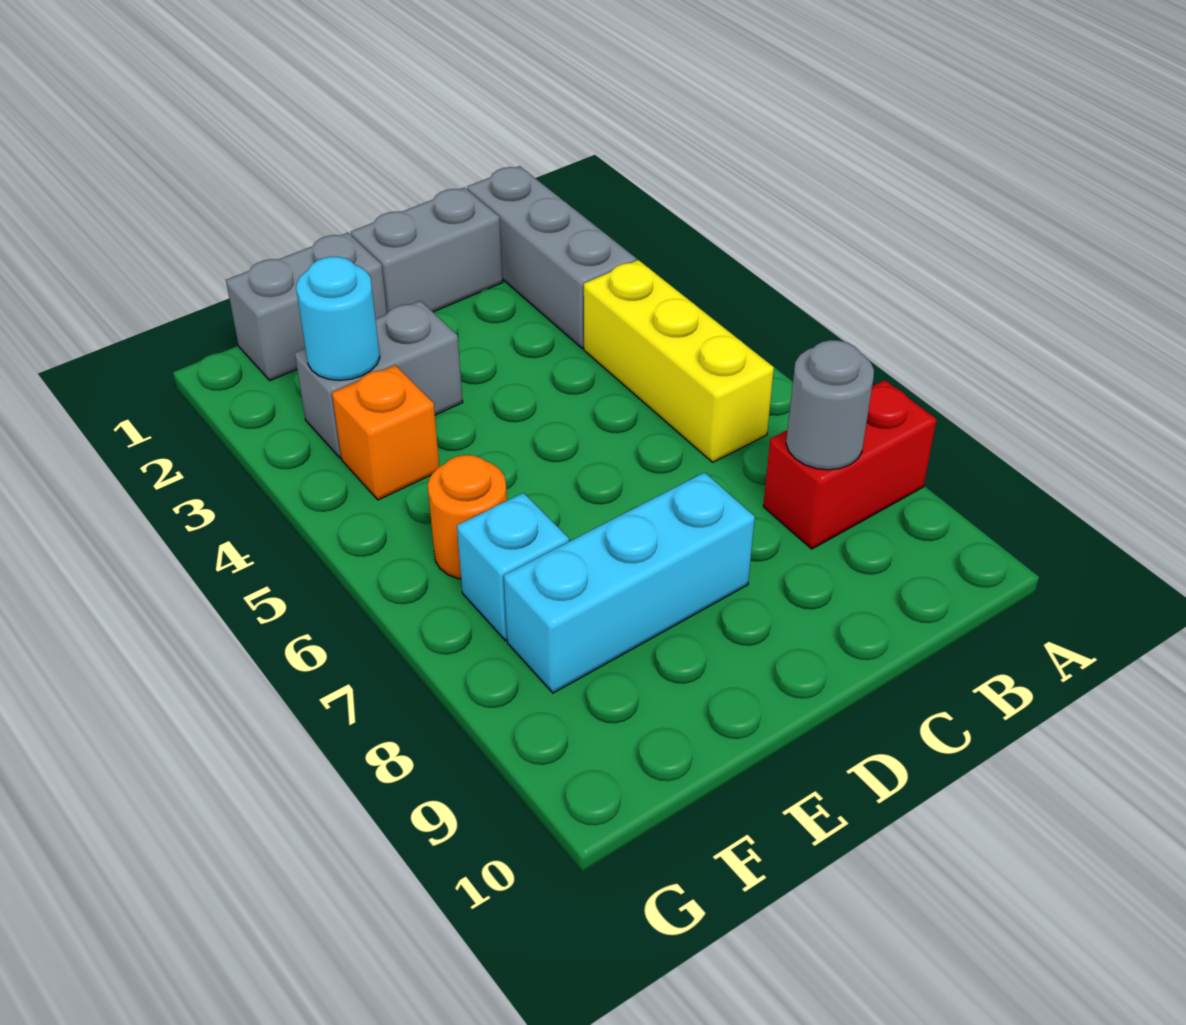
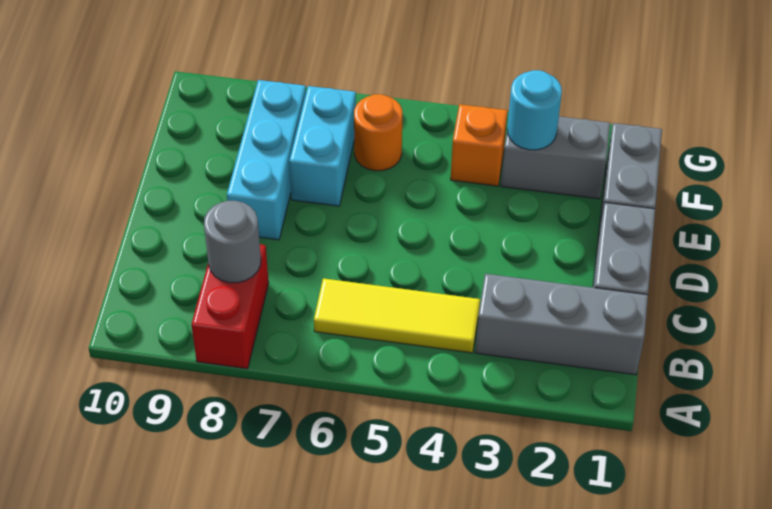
yellow brick B4:B6 level 1 -> yellow tile B4:B6 level 1
grey brick E3:F3 level 1 -> grey brick F2:F3 level 1
cyan brick F7 level 1 -> cyan brick E7:F7 level 1

